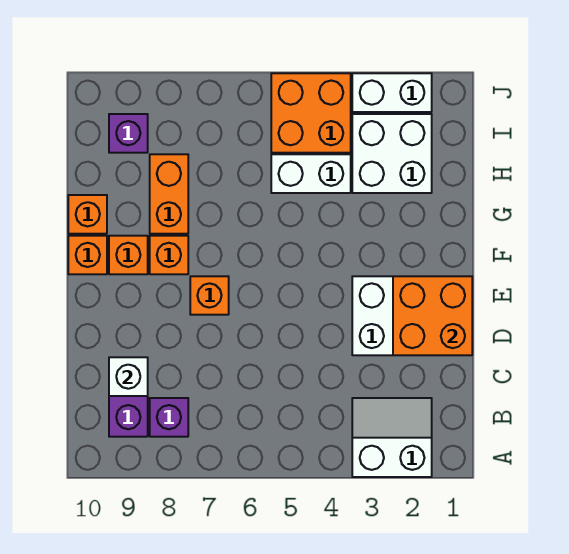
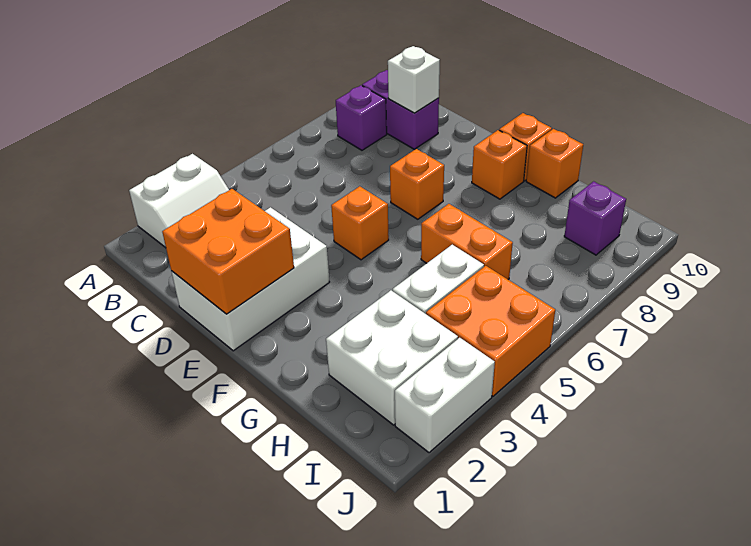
orange brick F8 level 1 -> orange brick E5 level 1
orange brick G8:H8 level 1 -> orange brick G6:H6 level 1

